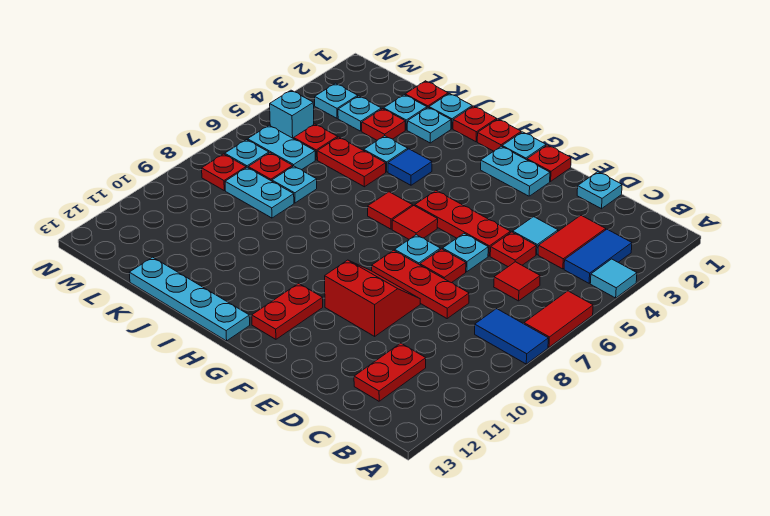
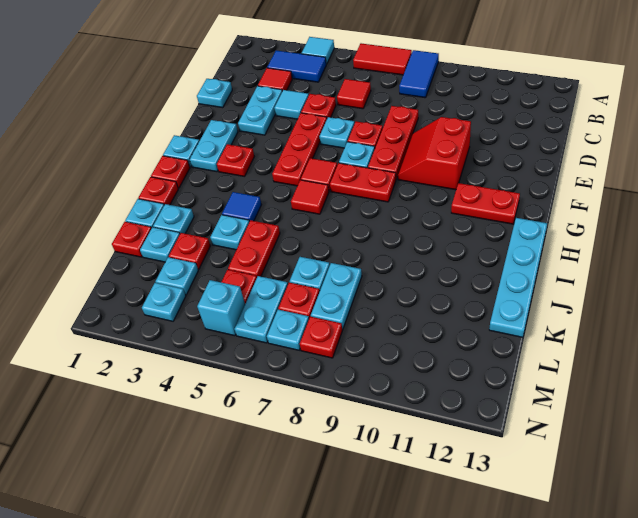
red tile C3:C4 level 1 -> red tile C3 level 1
red plate C11:C12 level 1 -> red plate G7:G8 level 1
none -> cyan plate D3:E3 level 1
red plate F1 level 1 -> red plate G3 level 1

